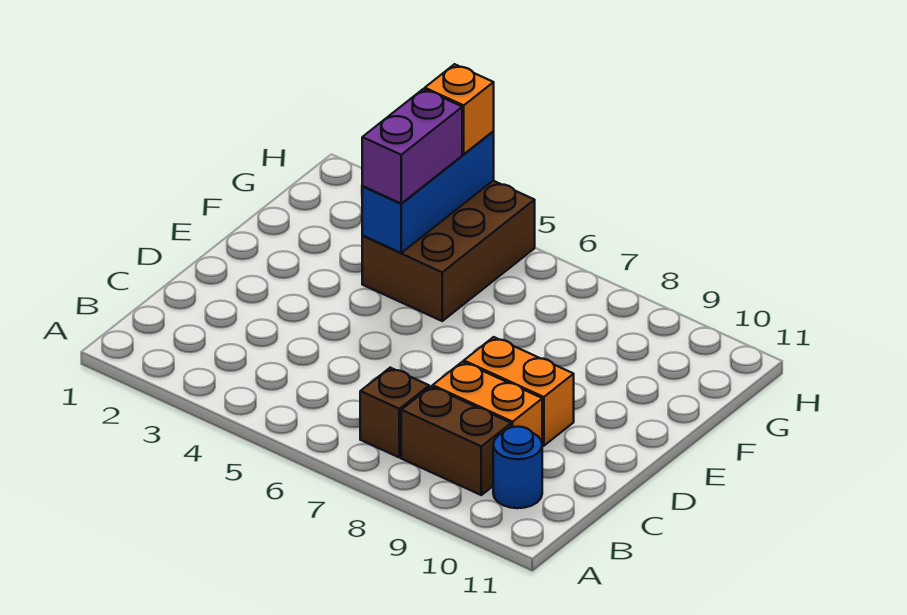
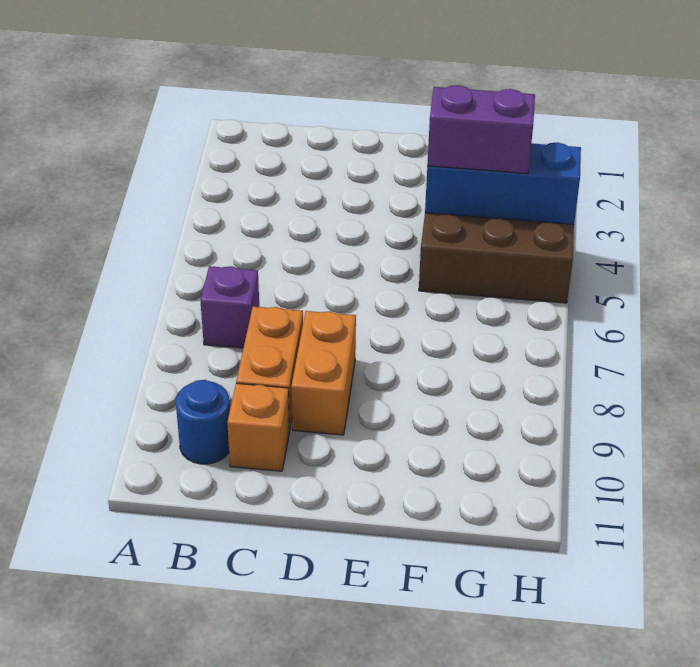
brown brick B7 level 1 -> purple brick B7 level 1
brown brick B8:B9 level 1 -> none
orange brick H4 level 3 -> orange brick C10 level 1

